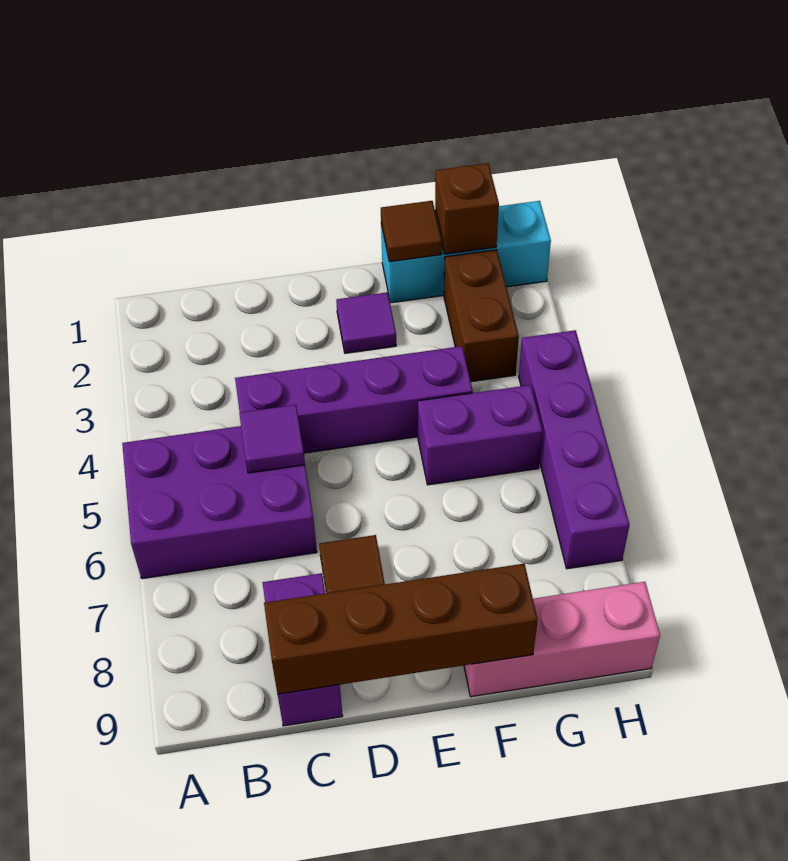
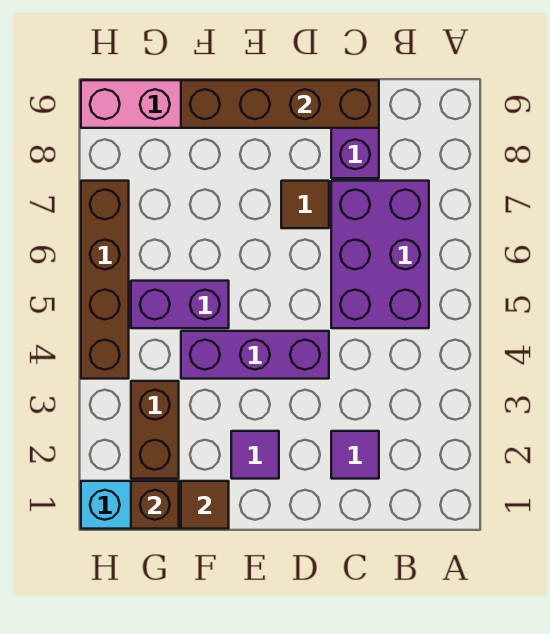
purple brick A5:C6 level 1 -> purple brick B5:C7 level 1
purple brick C4:F4 level 1 -> purple brick D4:F4 level 1
purple tile C5 level 2 -> purple tile C2 level 1
purple brick H4:H7 level 1 -> brown brick H4:H7 level 1

